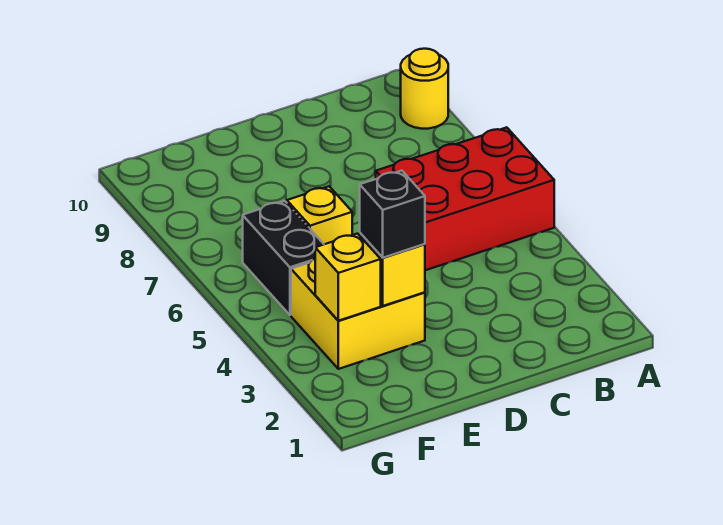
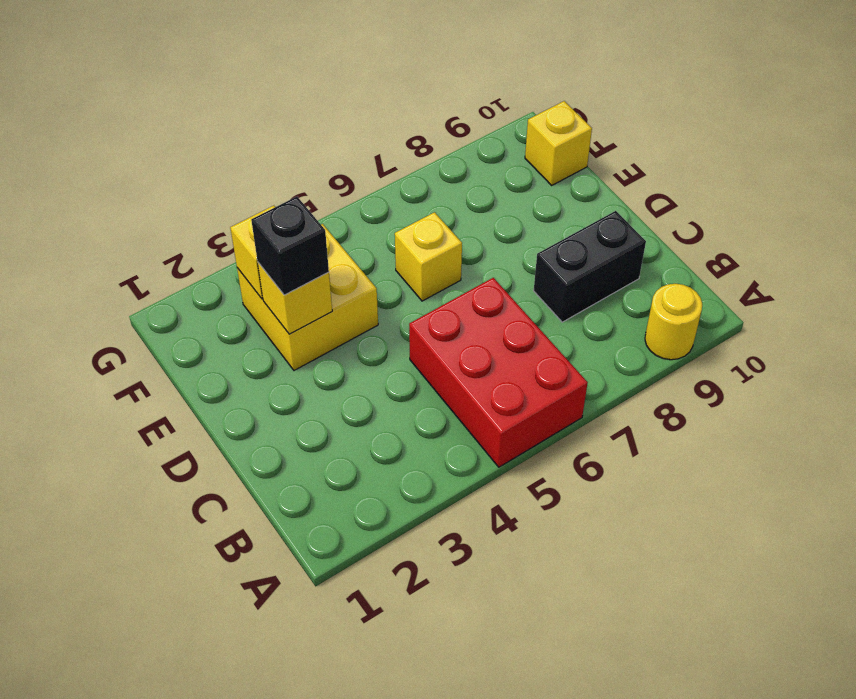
black brick F5:F6 level 1 -> black brick C8:C9 level 1
none -> yellow brick F10 level 1

